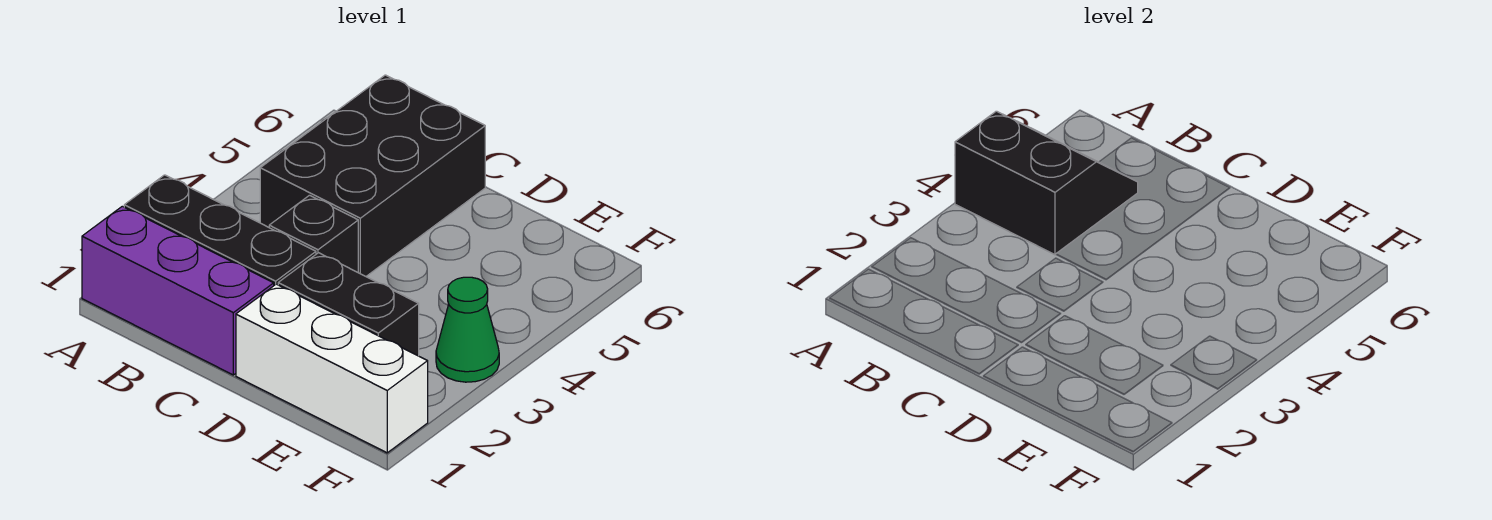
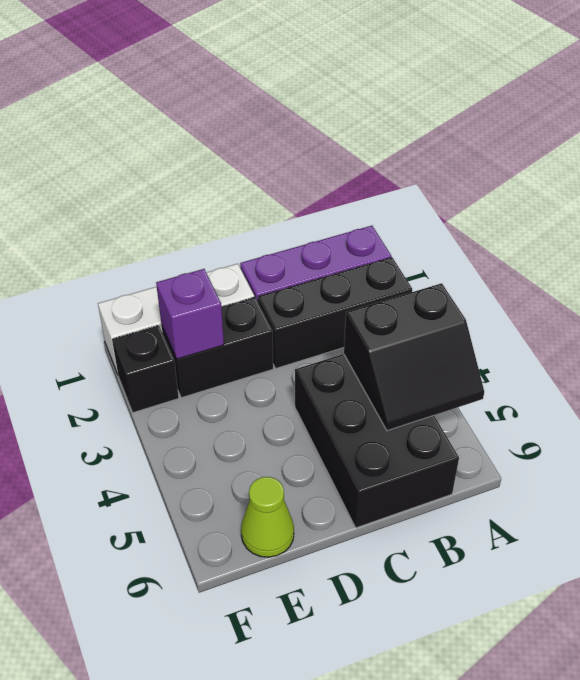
black brick C3 level 1 -> black brick F2 level 1
none -> purple brick E2 level 2
none -> lime cone E6 level 1
green cone F3 level 1 -> none

